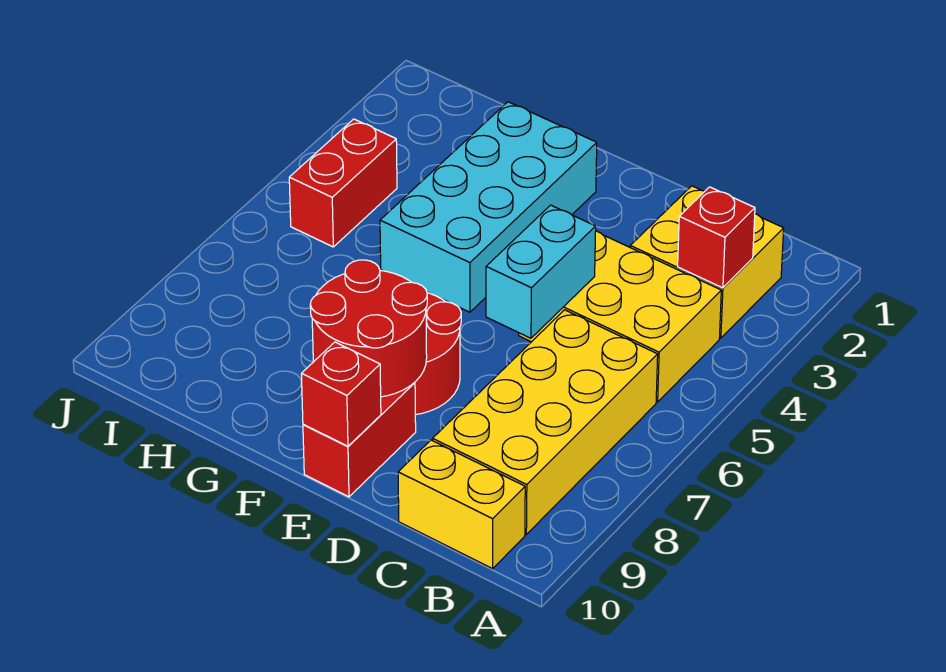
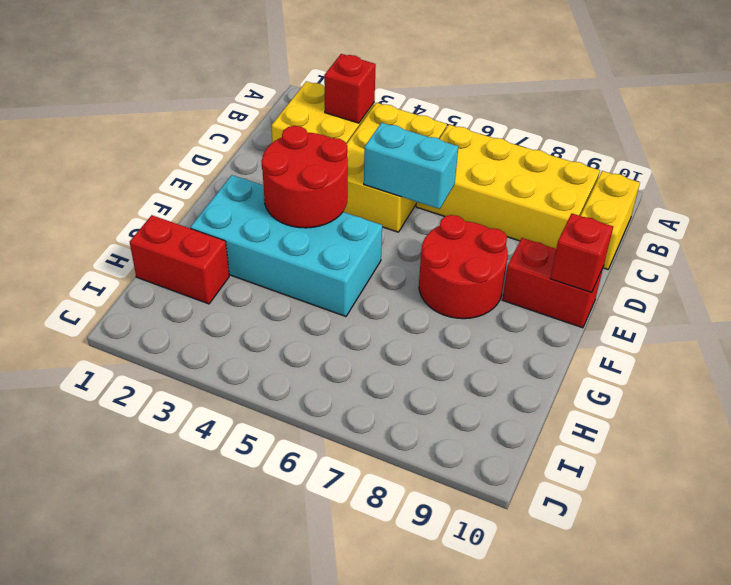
red round brick E8:F9 level 2 -> red round brick E3:F4 level 2
red brick I4:I5 level 1 -> red brick H1:H2 level 1

